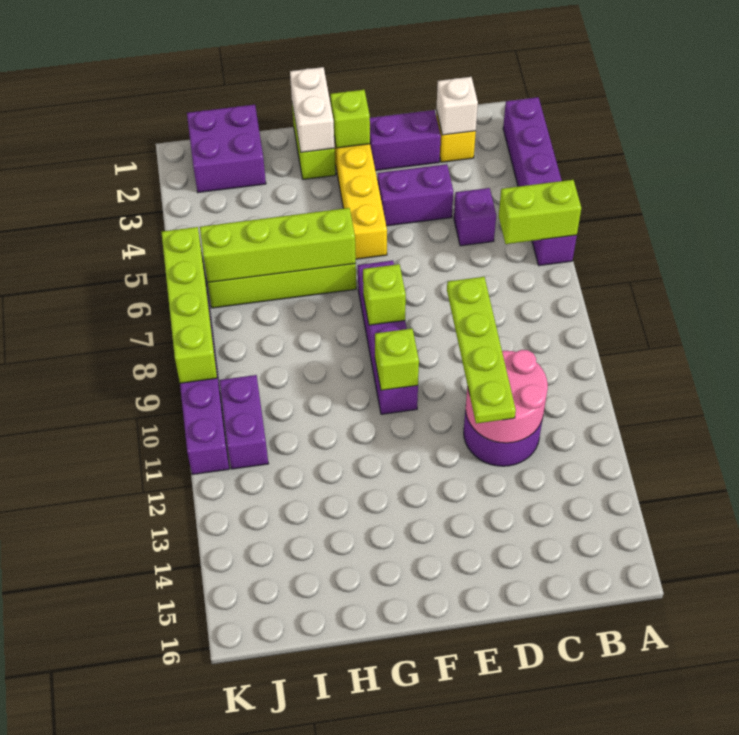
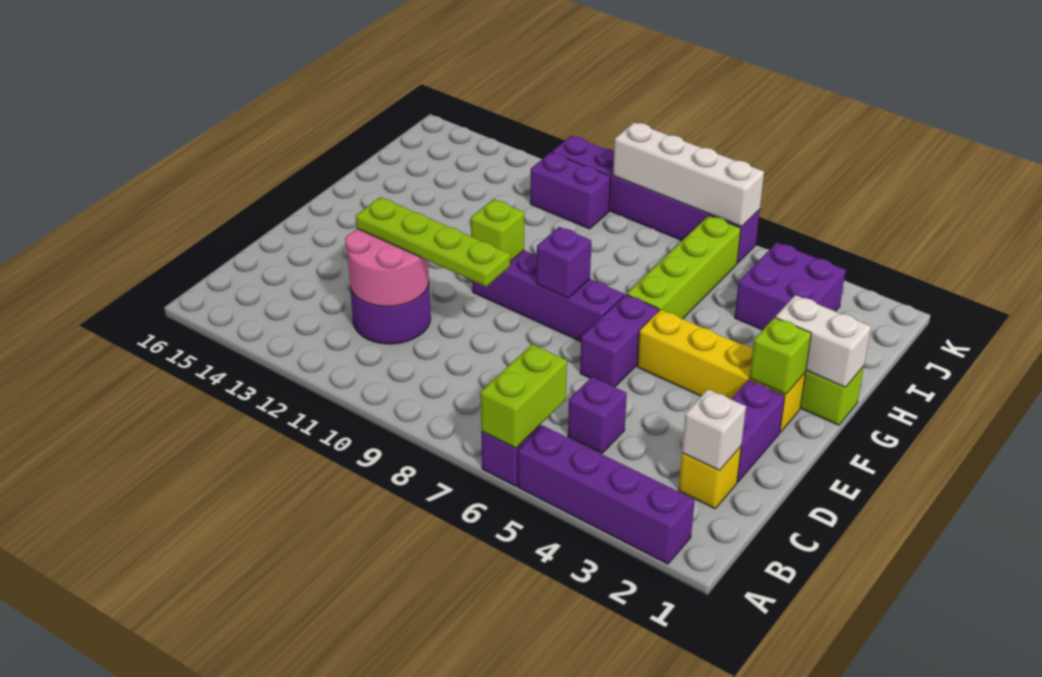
purple brick D4:E4 level 1 -> purple brick E6:F6 level 1
lime brick F8 level 2 -> purple brick F8 level 2
lime brick G6:J6 level 2 -> none
purple brick I1:J2 level 1 -> purple brick I3:J4 level 1
lime brick K6:K9 level 2 -> white brick K6:K9 level 2

